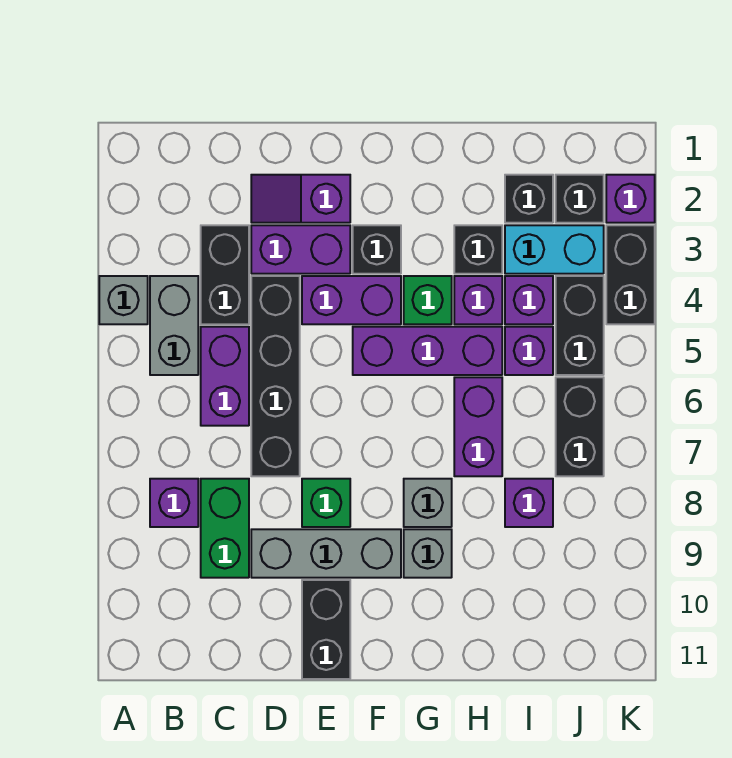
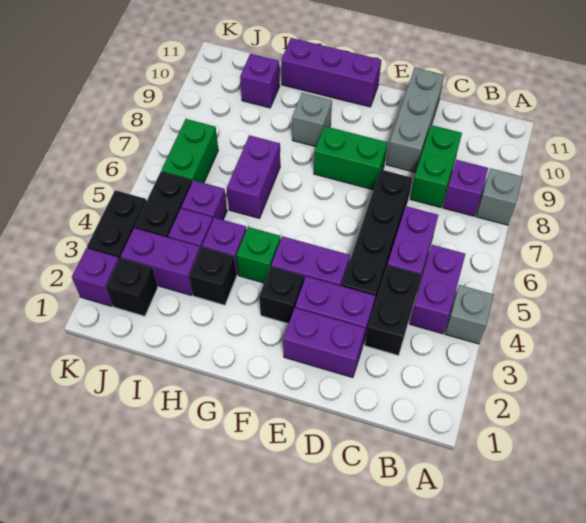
grey brick B4:B5 level 1 -> purple brick B4:B5 level 1
purple slope D2:E2 level 1 top E -> purple brick D2:E2 level 1
grey brick D9:F9 level 1 -> grey brick D9:D11 level 1
green brick E8 level 1 -> green brick E8:F8 level 1
black brick E10:E11 level 1 -> none
purple brick F5:H5 level 1 -> purple brick F11:H11 level 1
grey brick G8 level 1 -> grey brick A8 level 1
black brick I2 level 1 -> none
cyan brick I3:J3 level 1 -> purple brick I3:J3 level 1
purple brick I8 level 1 -> purple brick I10 level 1
black brick J6:J7 level 1 -> green brick J6:J7 level 1

